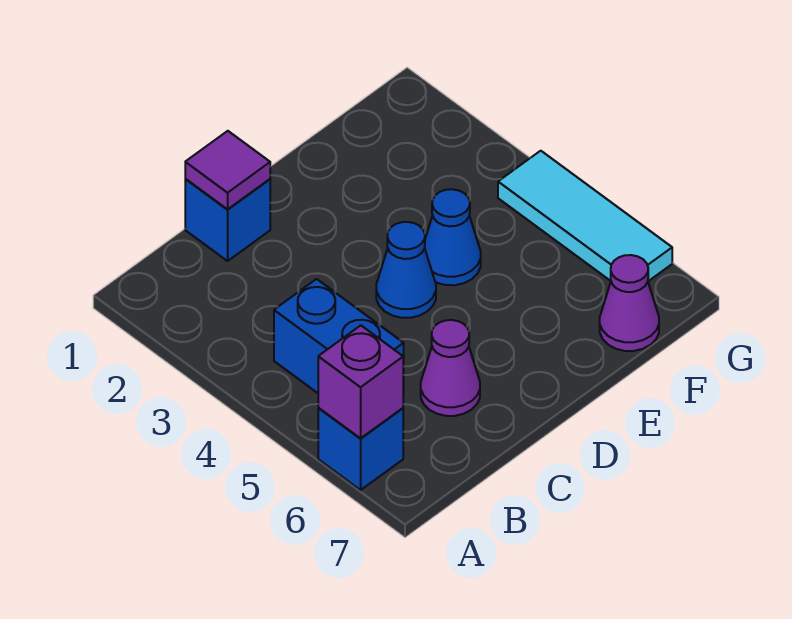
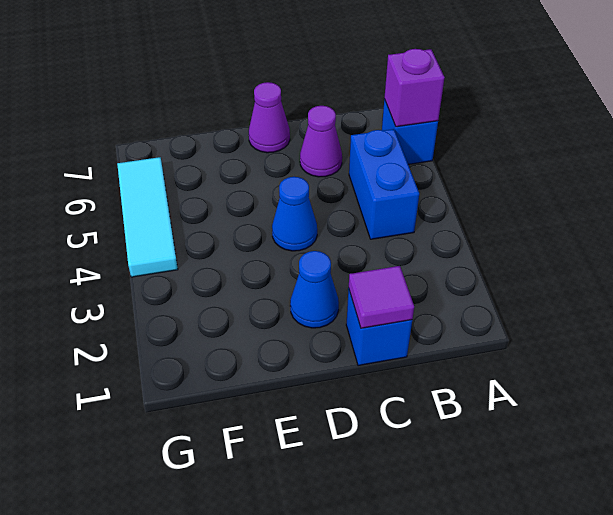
blue cone E4 level 1 -> blue cone D2 level 1
purple cone F7 level 1 -> purple cone D7 level 1

